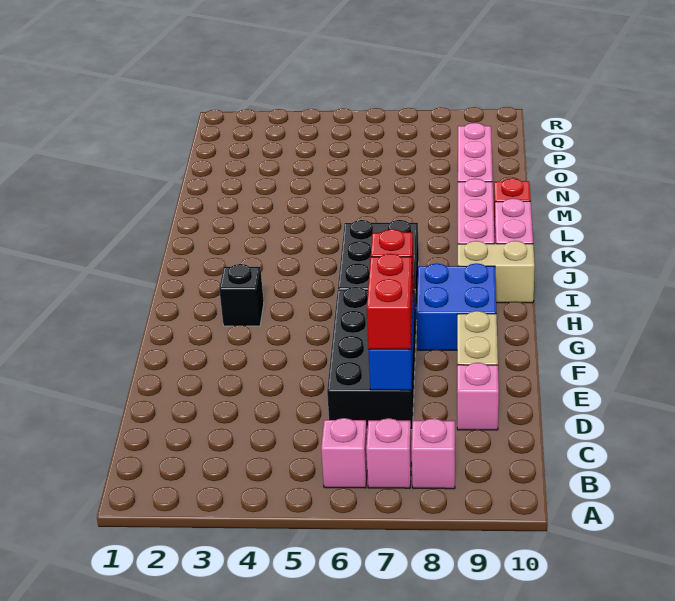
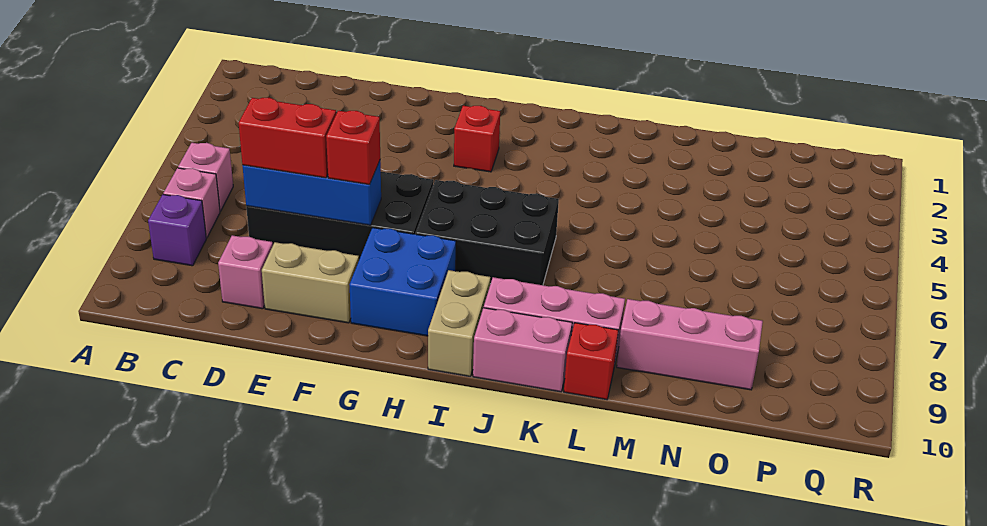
pink brick B8 level 1 -> purple brick B8 level 1
black brick H3 level 1 -> red brick H3 level 1

